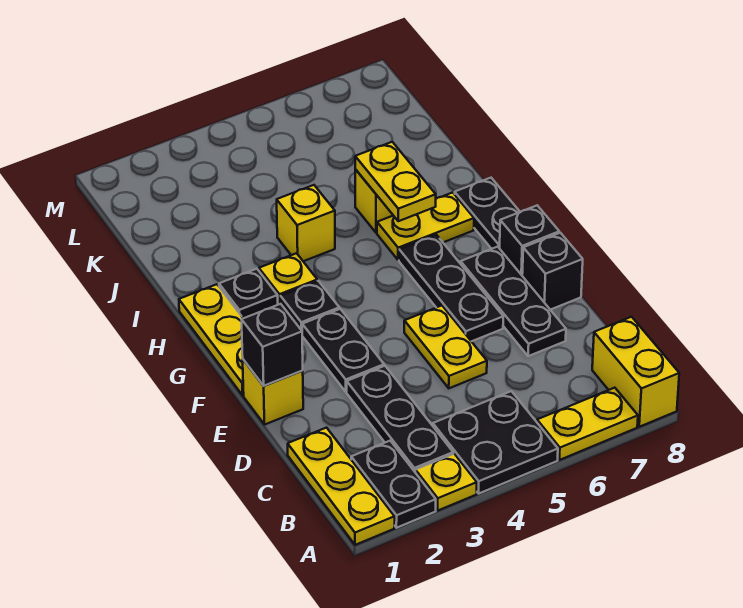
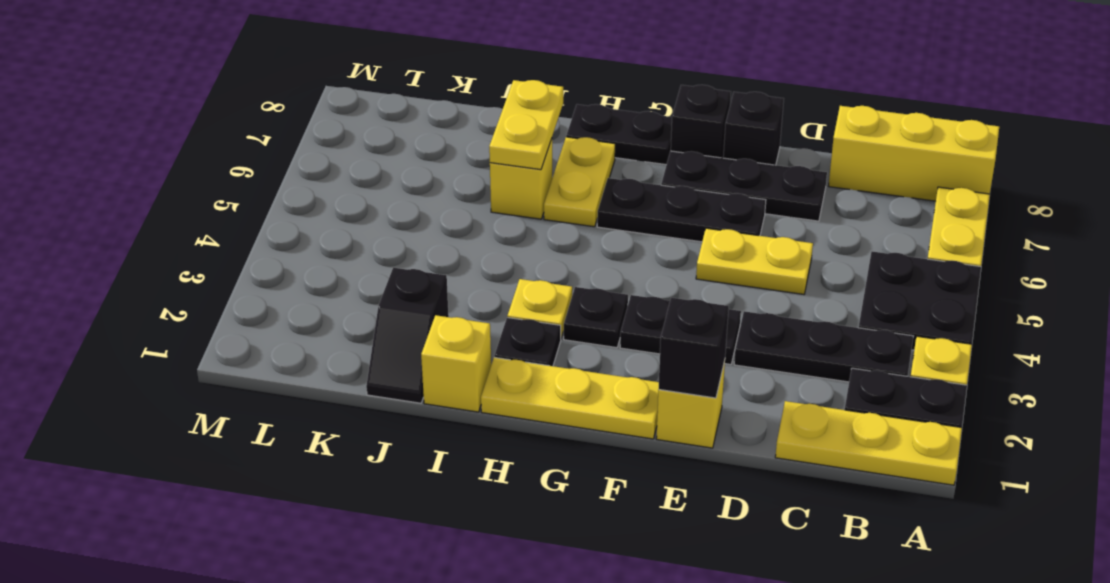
yellow brick A8:B8 level 1 -> yellow brick A8:C8 level 1
yellow plate H6:I6 level 2 -> yellow plate I6:I7 level 2
yellow brick I4 level 1 -> yellow brick I1 level 1
none -> black slope J1:J2 level 1 top 2

